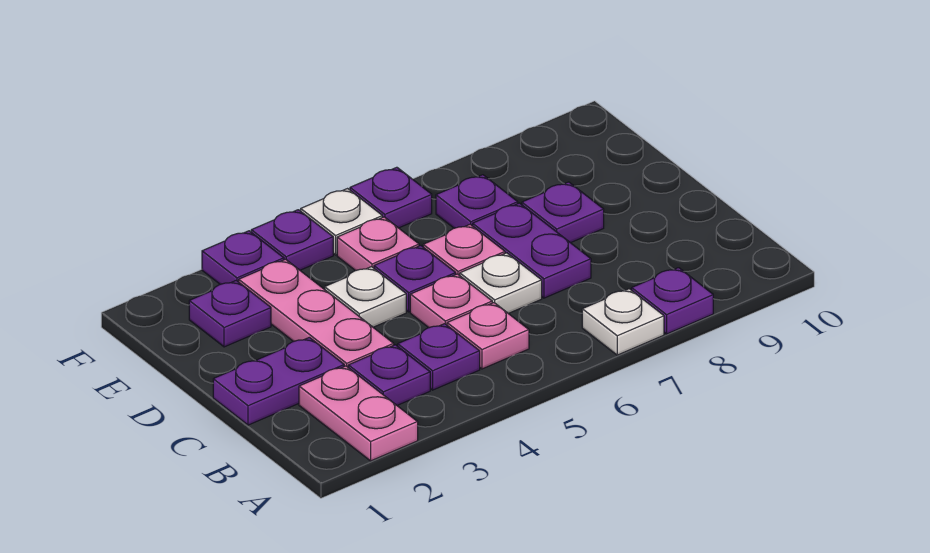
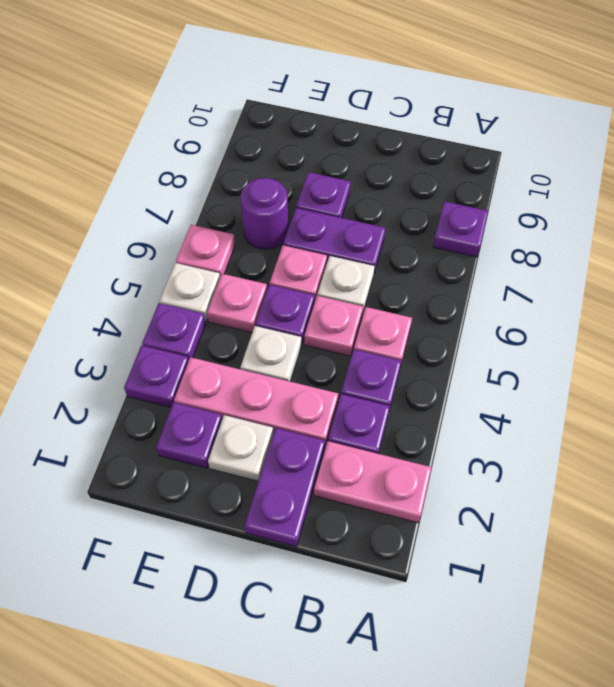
white plate A7 level 1 -> white plate D2 level 1
purple plate E7 level 1 -> purple round brick E7 level 1
purple plate F6 level 1 -> pink plate F6 level 1

